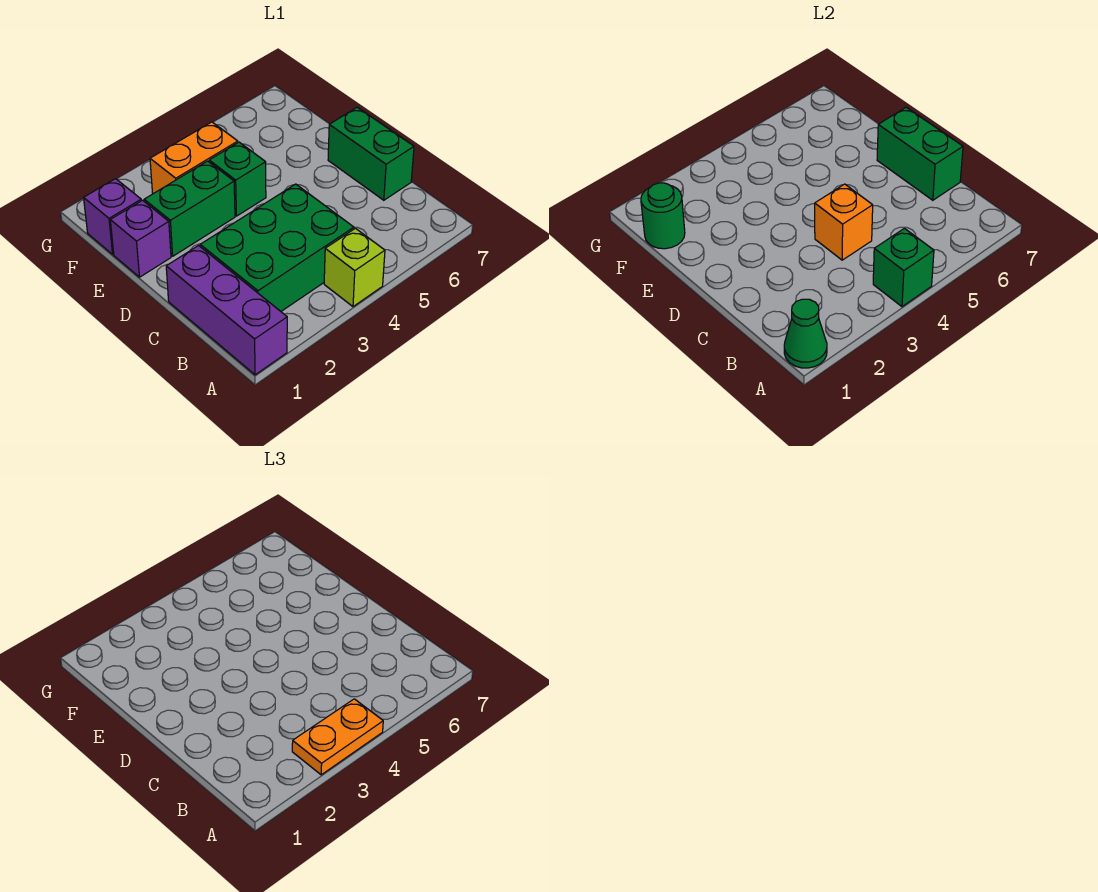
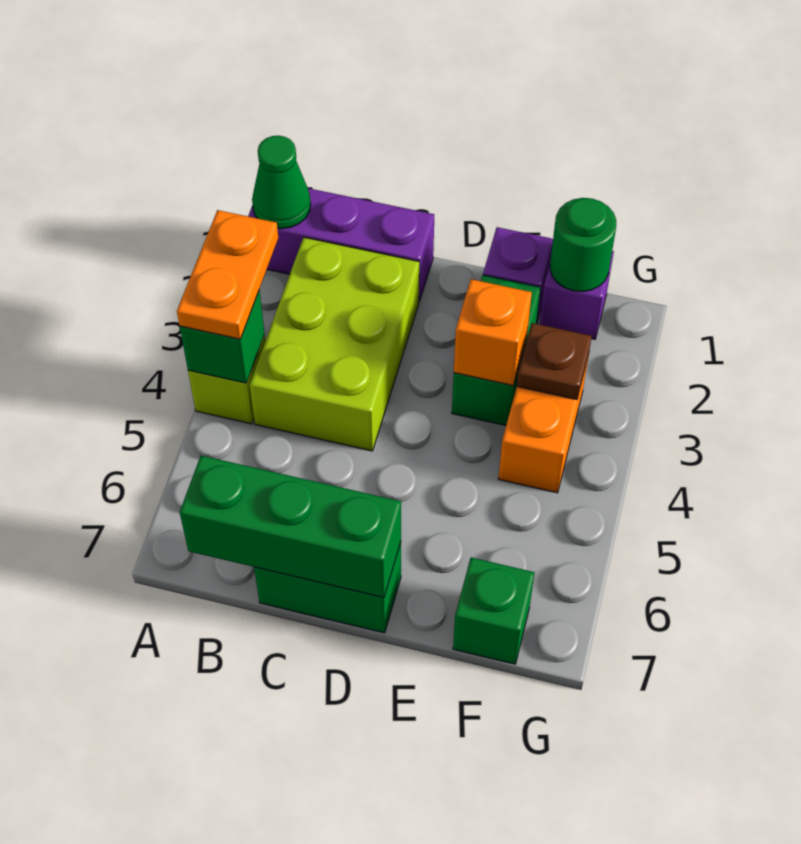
green brick B2:C4 level 1 -> lime brick B2:C4 level 1
orange brick C4 level 2 -> orange brick E3 level 2
green brick C7:D7 level 2 -> green brick B7:D7 level 2
green brick E4 level 1 -> green brick F7 level 1
none -> brown plate F3 level 2

